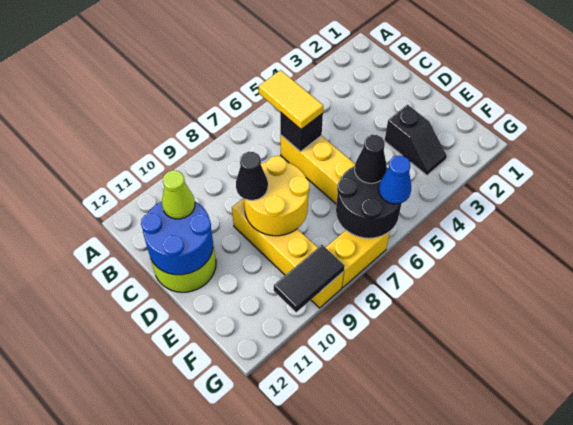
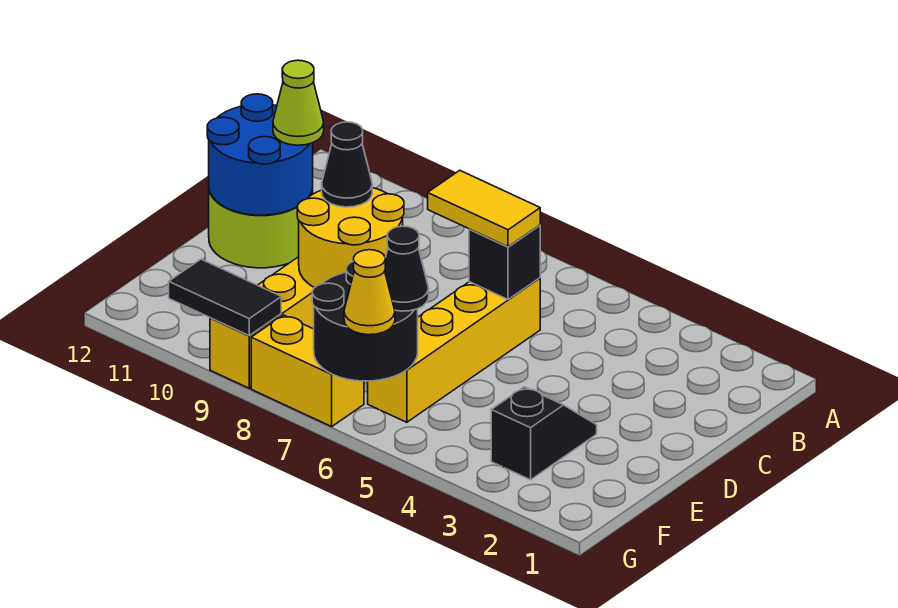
yellow tile B6:C6 level 3 -> yellow tile C6:C7 level 3
black slope E3:F3 level 1 top E -> black slope E3:F3 level 1 top F
blue cone G6 level 3 -> yellow cone G6 level 3

